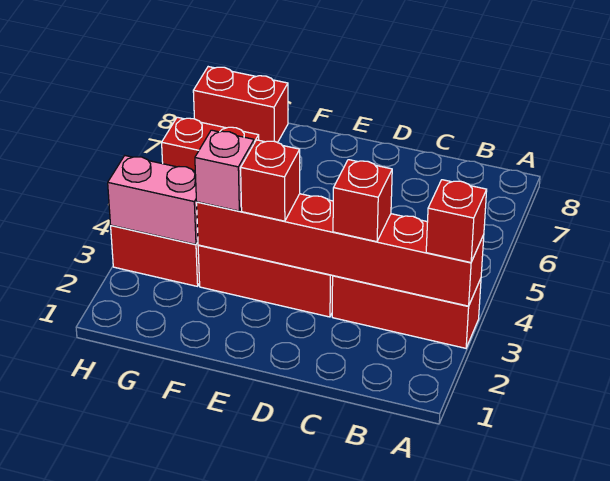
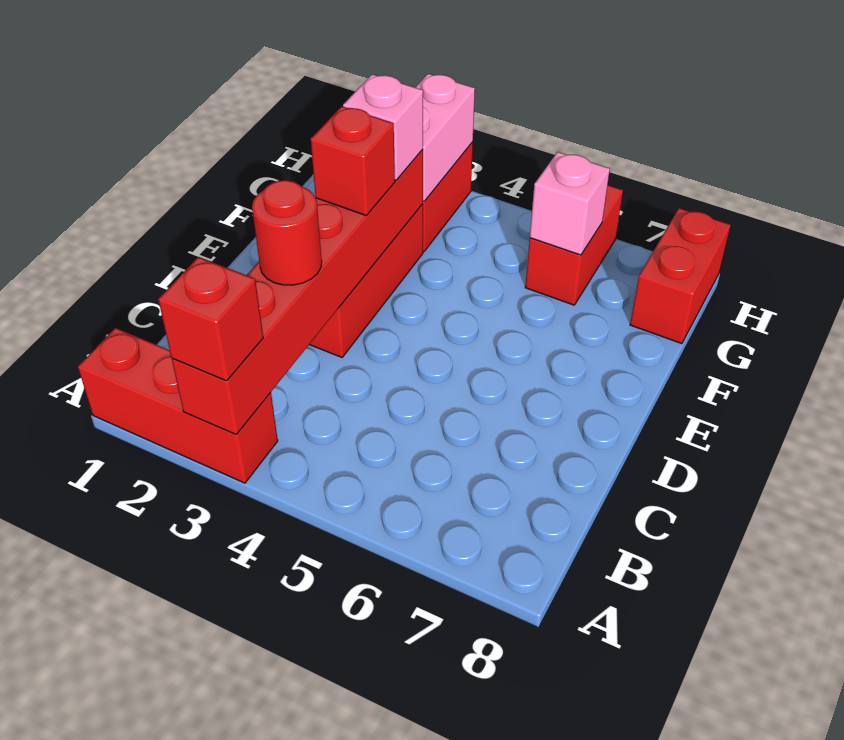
red brick A3:C3 level 1 -> red brick A1:A3 level 1
red brick C3 level 3 -> red round brick C3 level 3
none -> pink brick G6 level 2

